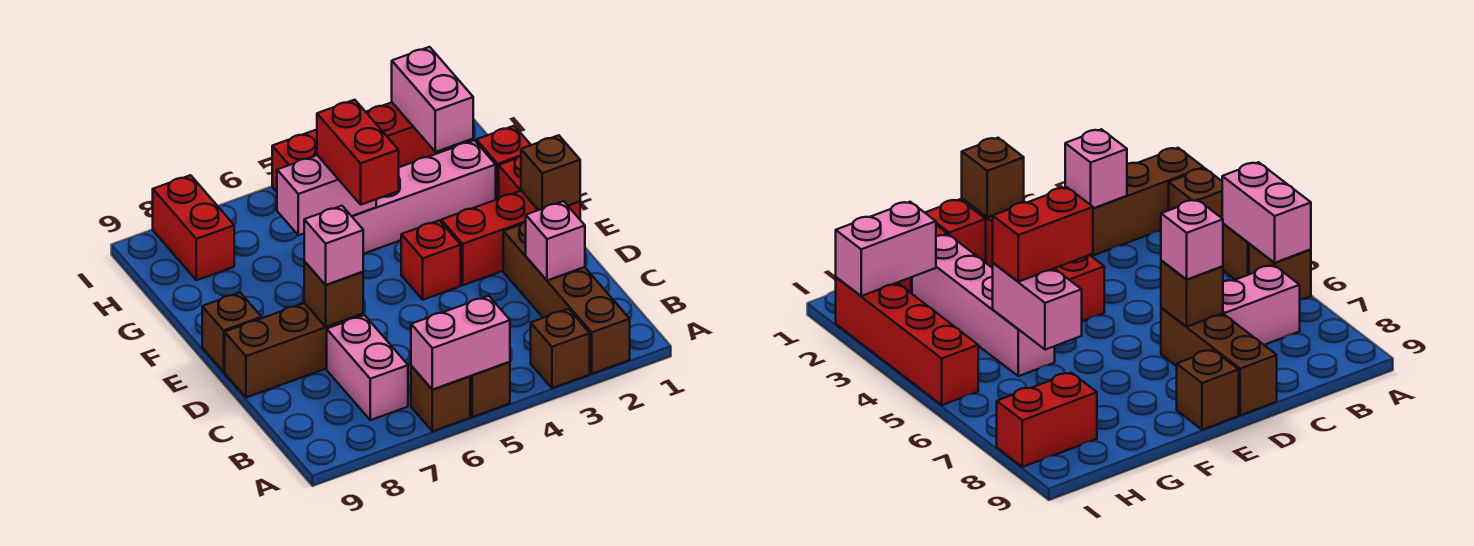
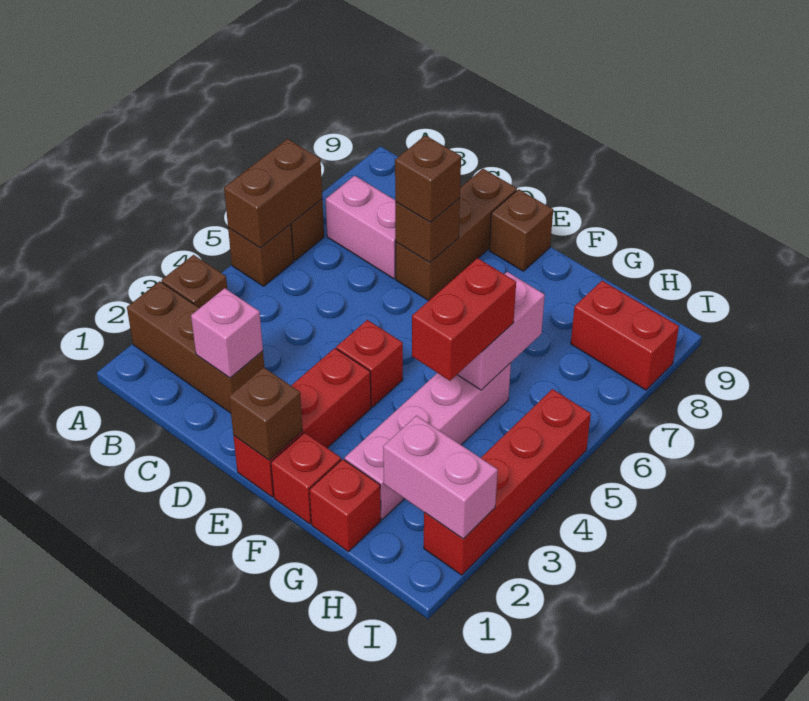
brown brick A2:D2 level 1 -> brown brick A2:C2 level 1
pink brick A5:A6 level 2 -> brown brick A5:A6 level 2
pink brick D7 level 3 -> brown brick D7 level 3
red brick F5:G5 level 3 -> red brick G4:G5 level 3

